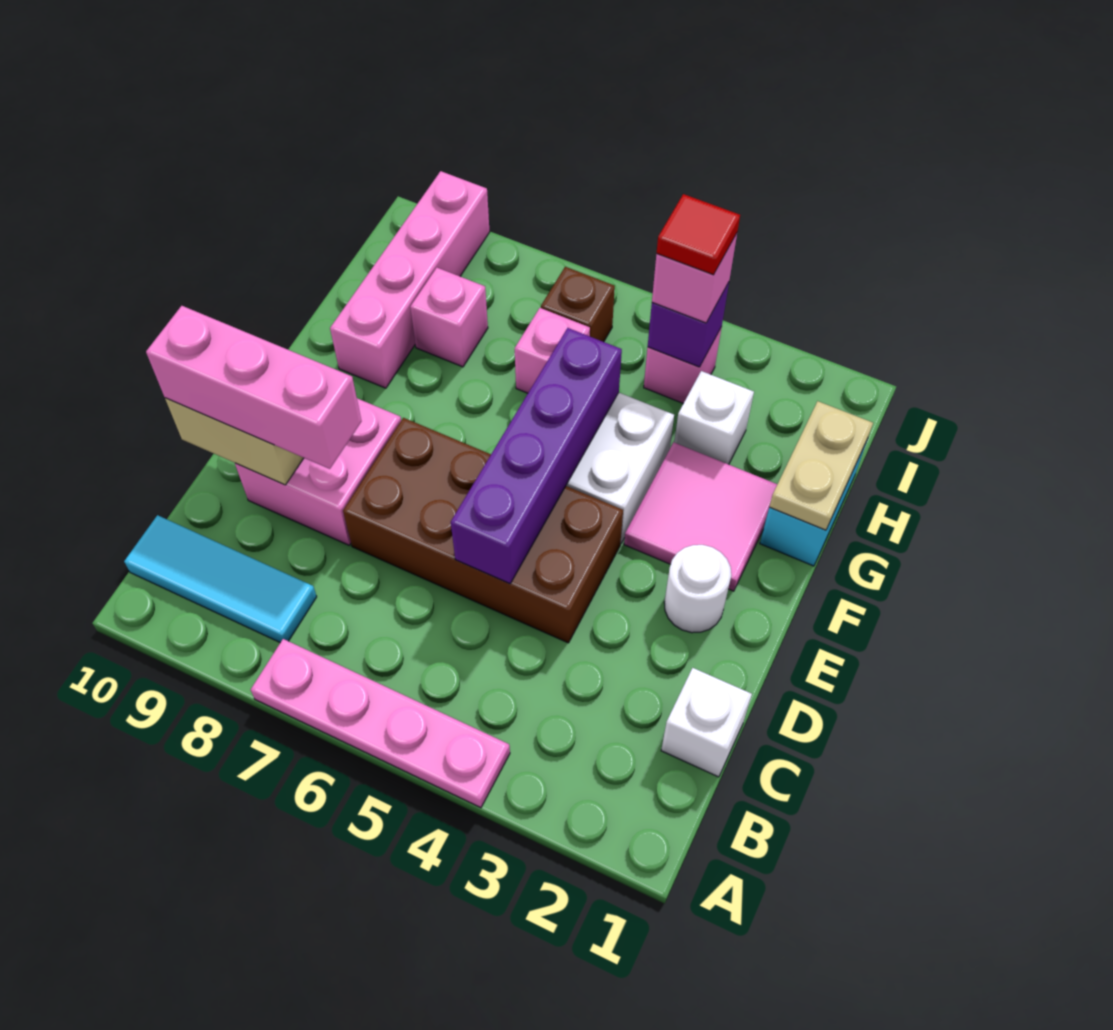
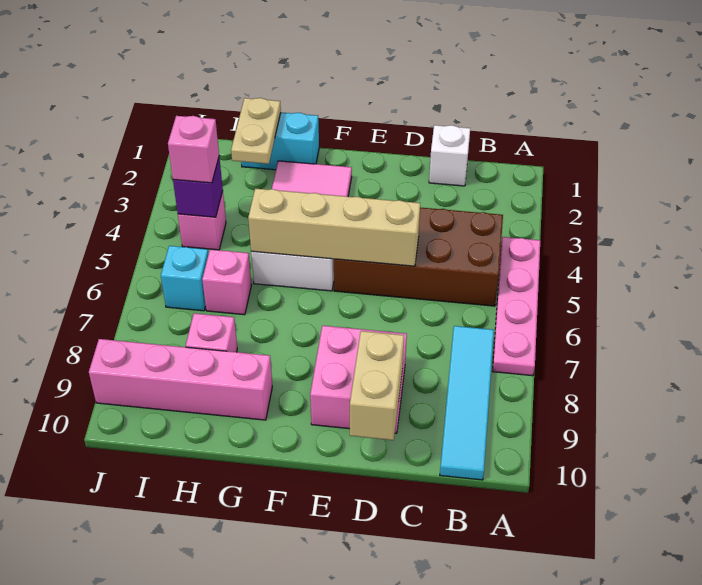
cyan tile B8:B10 level 1 -> cyan tile B7:B10 level 1
brown brick D4:E7 level 1 -> brown brick B4:E5 level 1
purple brick D5:G5 level 2 -> tan brick D5:G5 level 2
pink brick D8:D10 level 3 -> none
white round brick E2 level 1 -> none
tan plate G1:H1 level 2 -> tan plate H1:H2 level 2
white brick H3 level 1 -> none
red tile I4 level 4 -> none
brown brick I6 level 1 -> cyan brick I6 level 1

